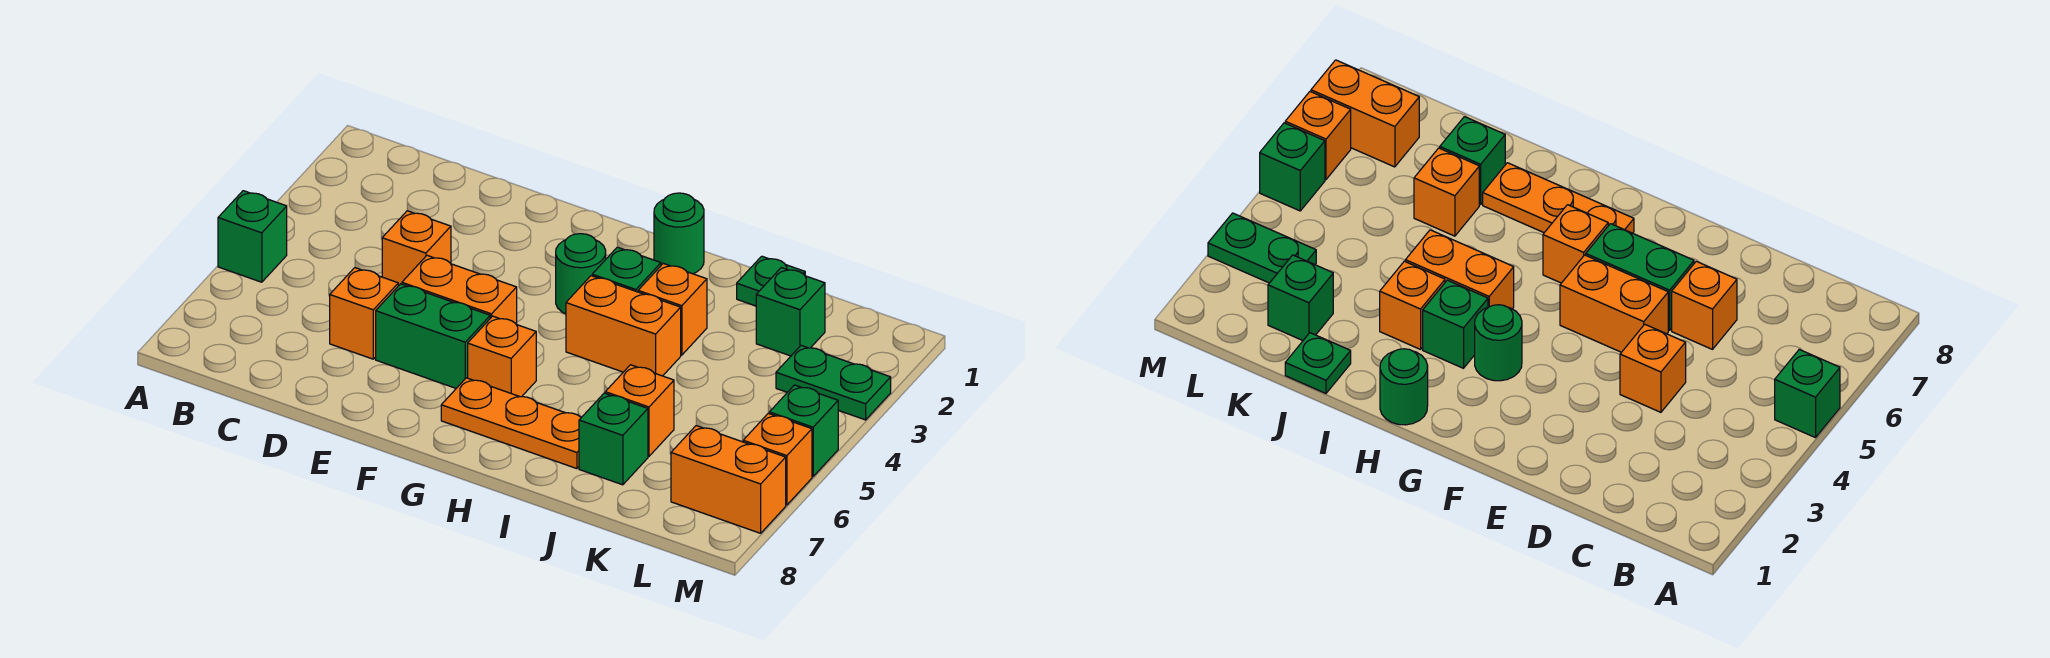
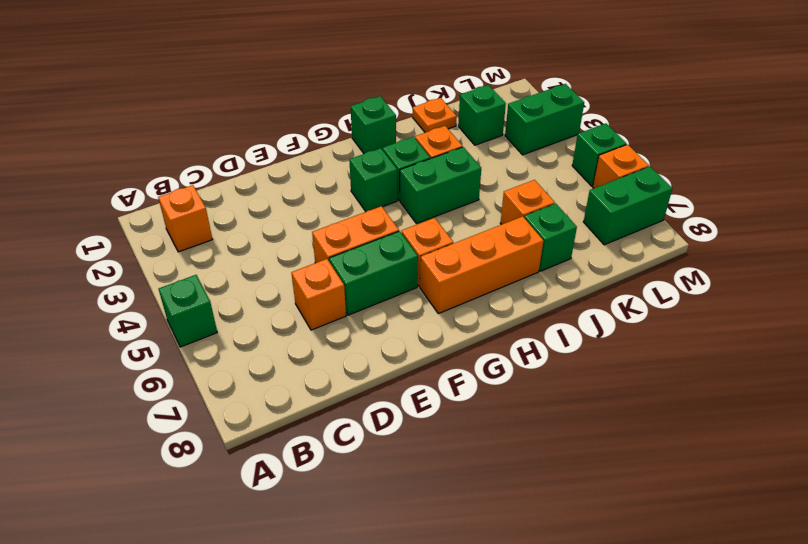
orange brick D4 level 1 -> orange brick B2 level 1
green round brick G3 level 1 -> green brick G3 level 1
orange plate G7:I7 level 1 -> orange brick G7:I7 level 1
green round brick H1 level 1 -> green brick H1 level 1
orange brick H4:I4 level 1 -> green brick H4:I4 level 1
green plate J1 level 1 -> orange plate J1 level 1
green plate L3:M3 level 1 -> green brick L3:M3 level 1
orange brick L7:M7 level 1 -> green brick L7:M7 level 1

